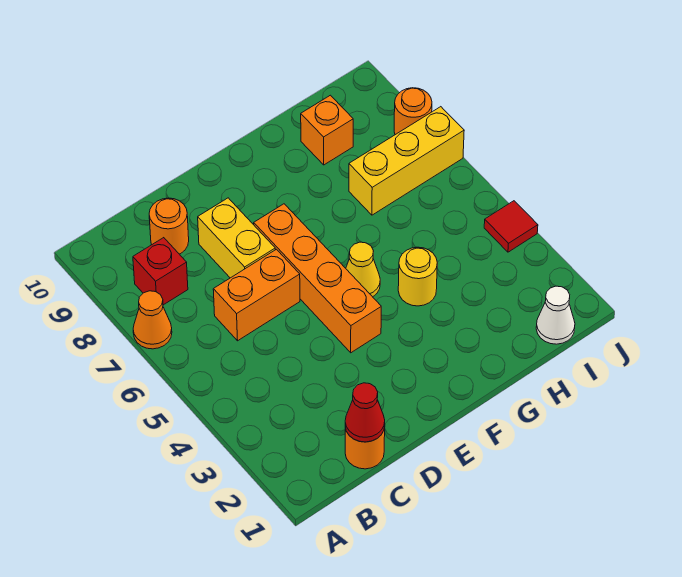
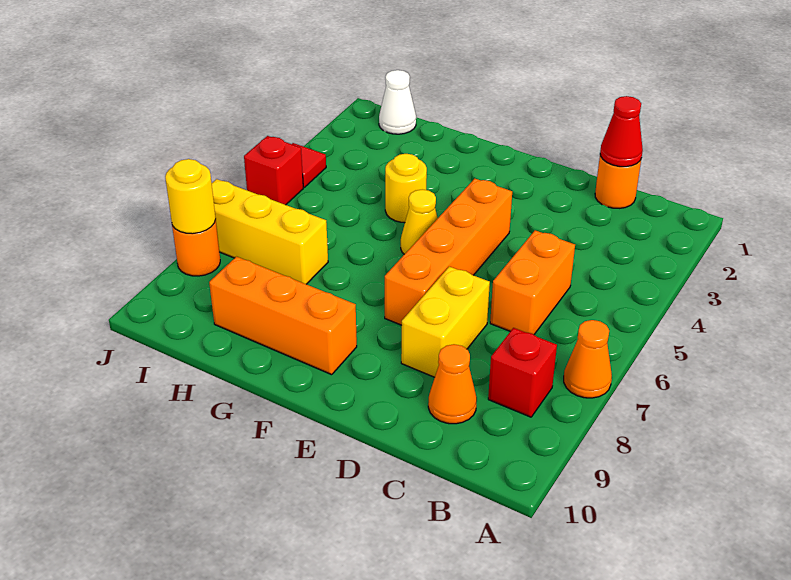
orange brick C6:D6 level 1 -> orange brick C5:C6 level 1
orange round brick C9 level 1 -> orange cone C9 level 1
orange brick H9 level 1 -> orange brick F9:H9 level 1
none -> red brick J5 level 1
none -> yellow round brick J8 level 2

